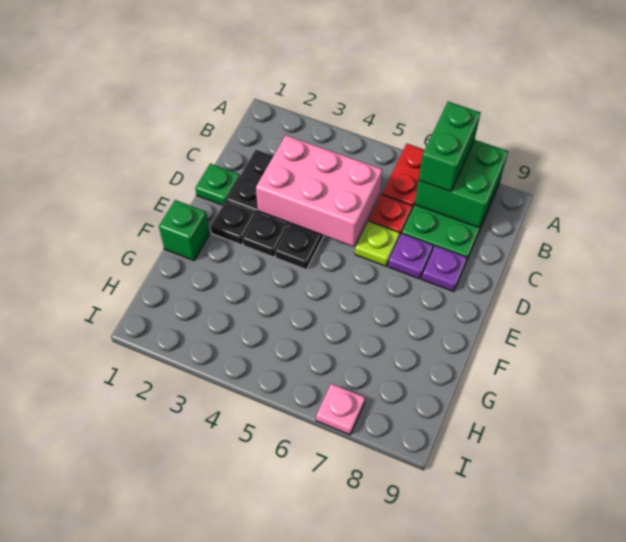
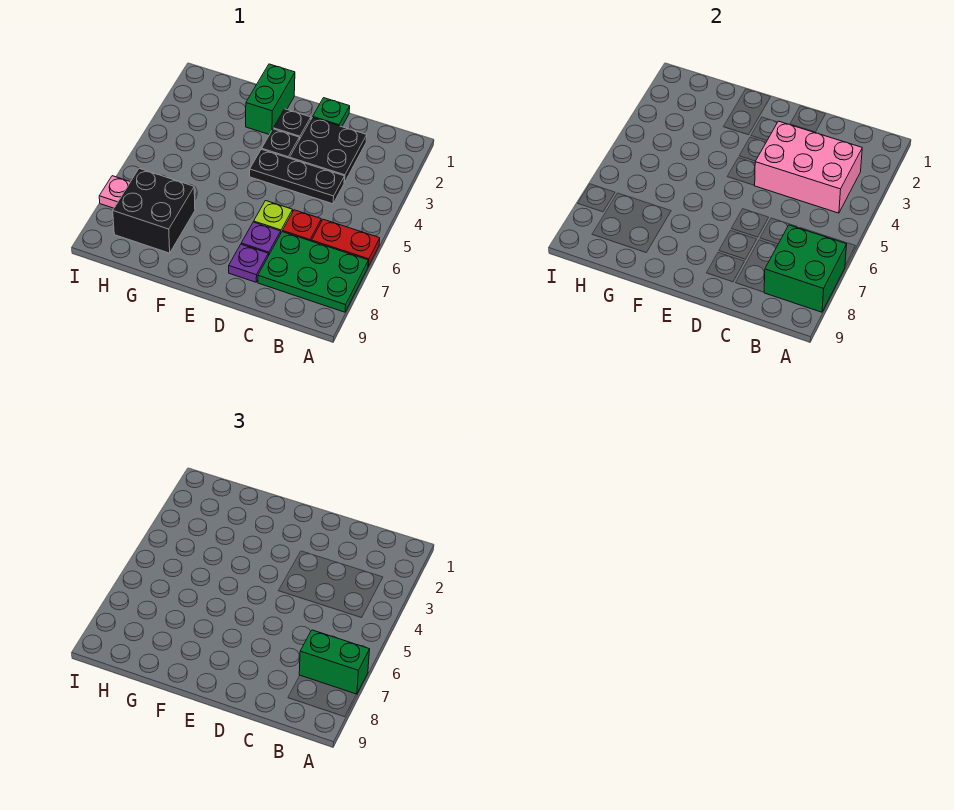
pink brick C3:D5 level 2 -> pink brick B3:D4 level 2
green brick F1 level 1 -> green brick F1:F2 level 1
none -> black brick G7:H8 level 1

